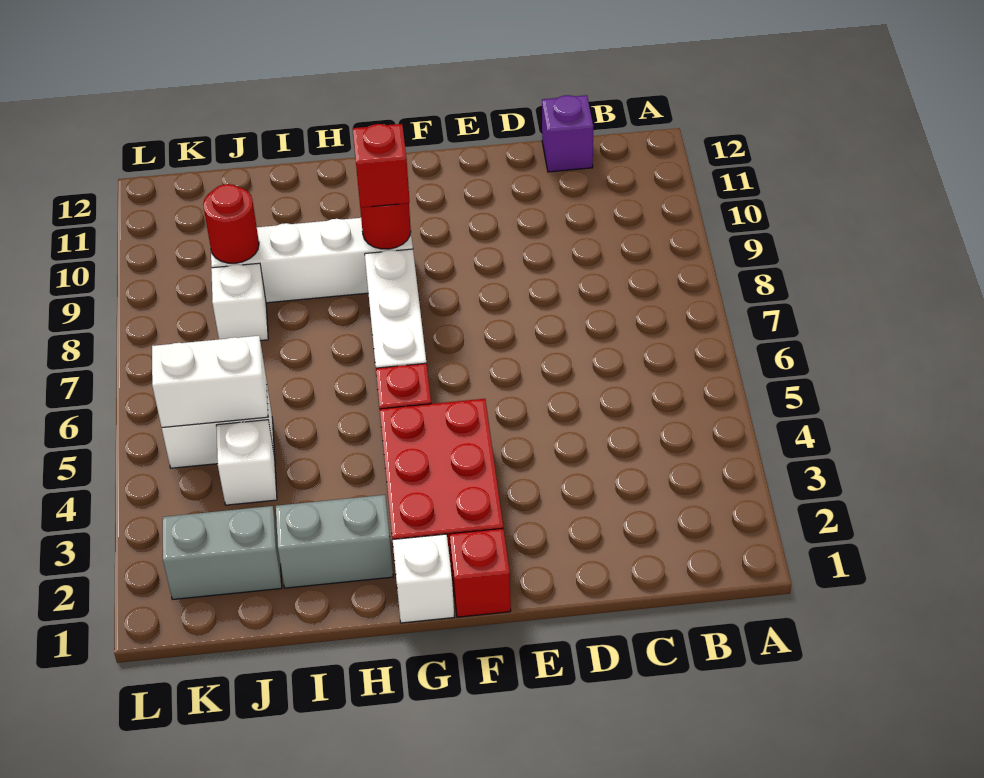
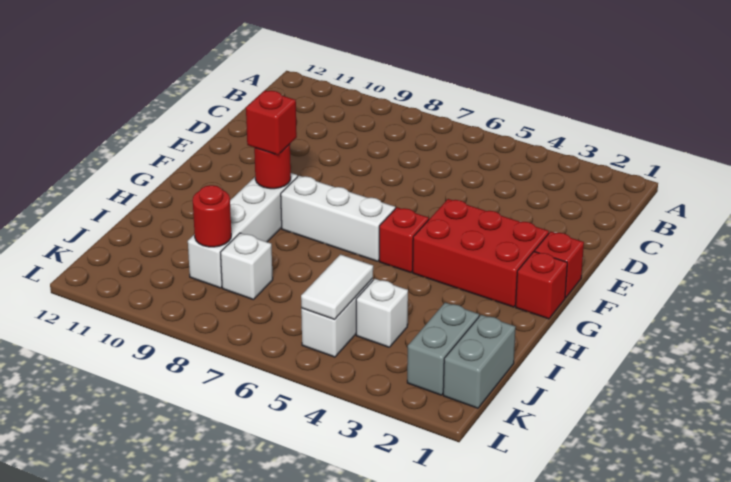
purple brick C12 level 1 -> none
white brick G1 level 1 -> red brick G1 level 1
grey brick H2:I2 level 1 -> grey brick J1:K1 level 1
white brick J5:K5 level 2 -> white tile J5:K5 level 2

